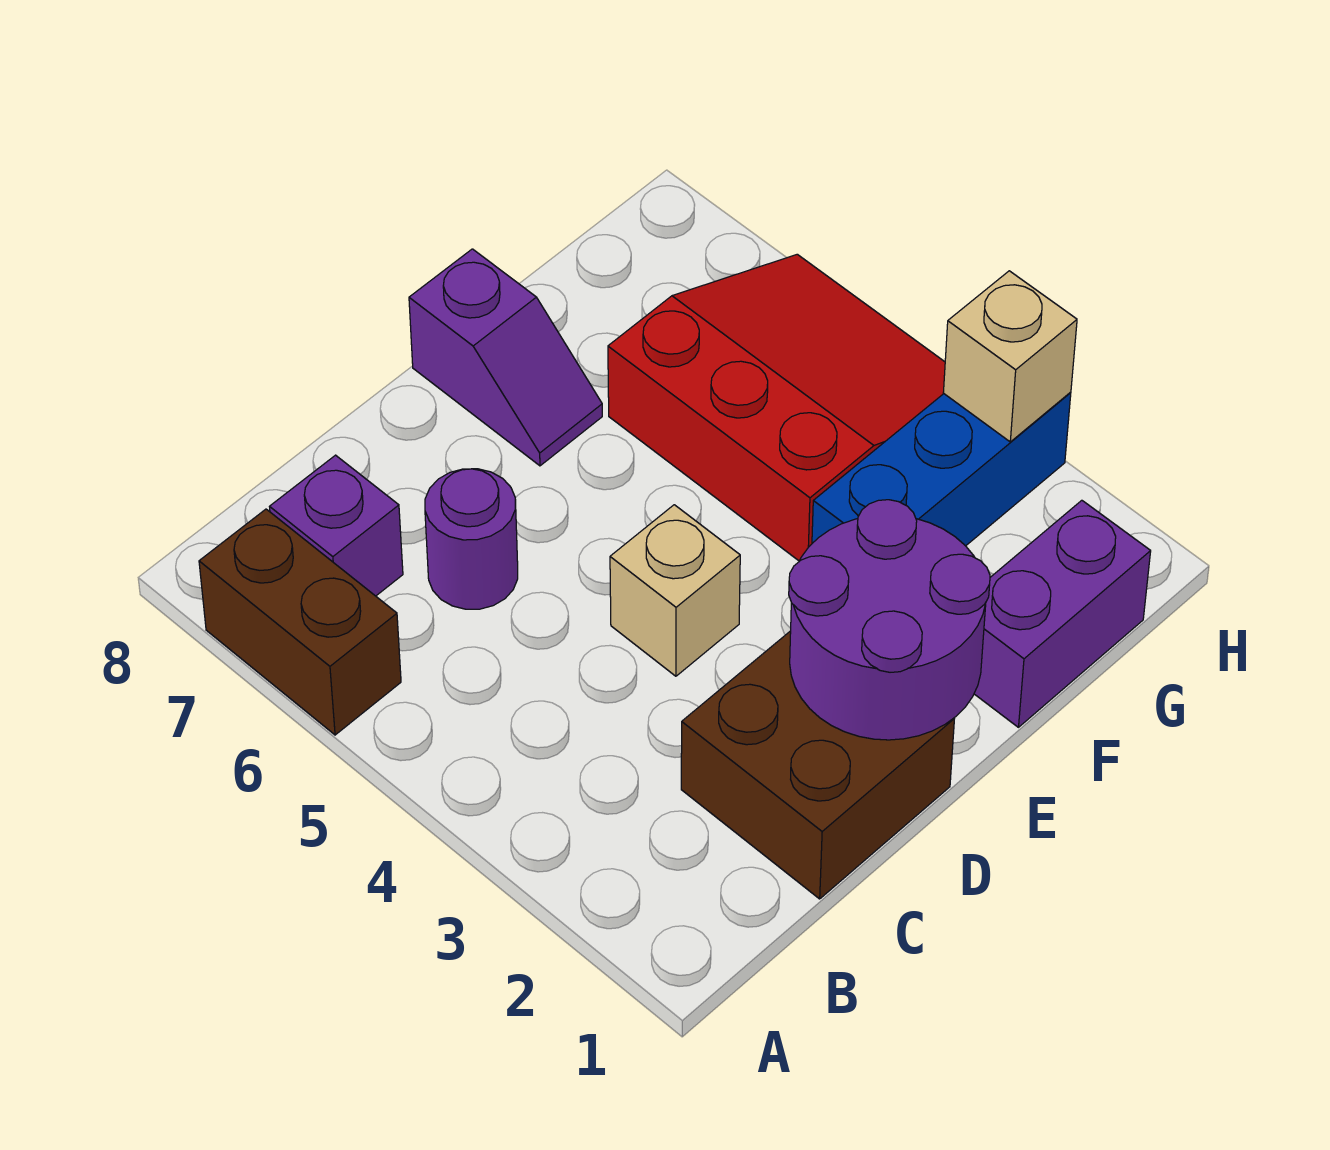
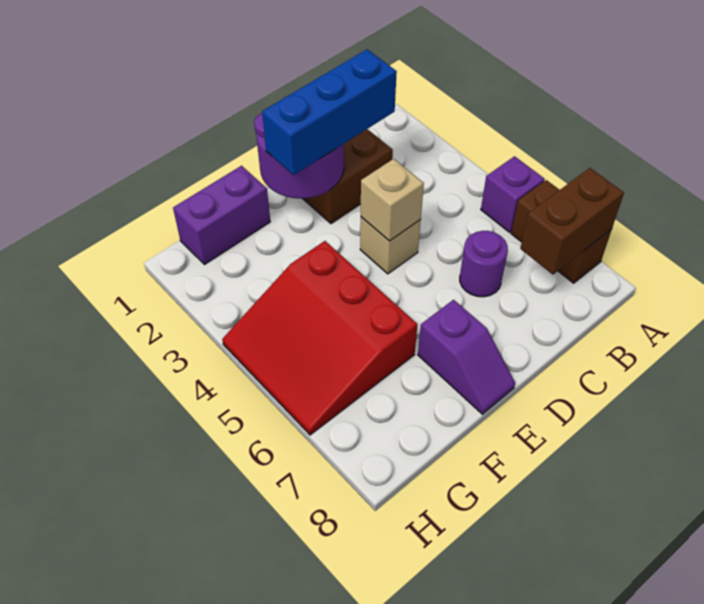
none -> brown brick A7:B7 level 2
purple brick B7 level 1 -> purple brick A5 level 1
purple slope E7:E8 level 1 top 8 -> purple slope E7:E8 level 1 top 7
blue brick F3:H3 level 1 -> blue brick C2:E2 level 3
tan brick H3 level 2 -> tan brick D4 level 2

